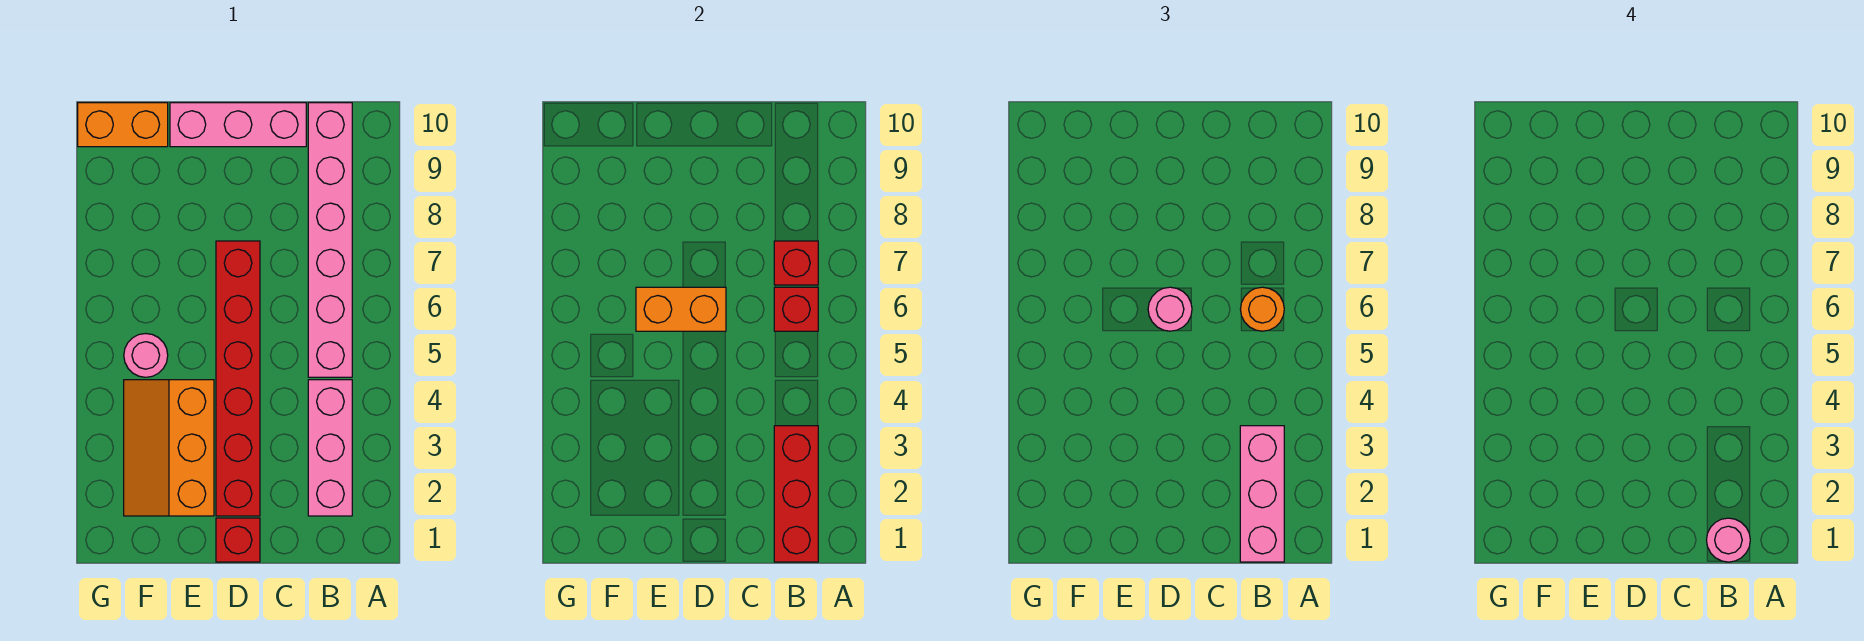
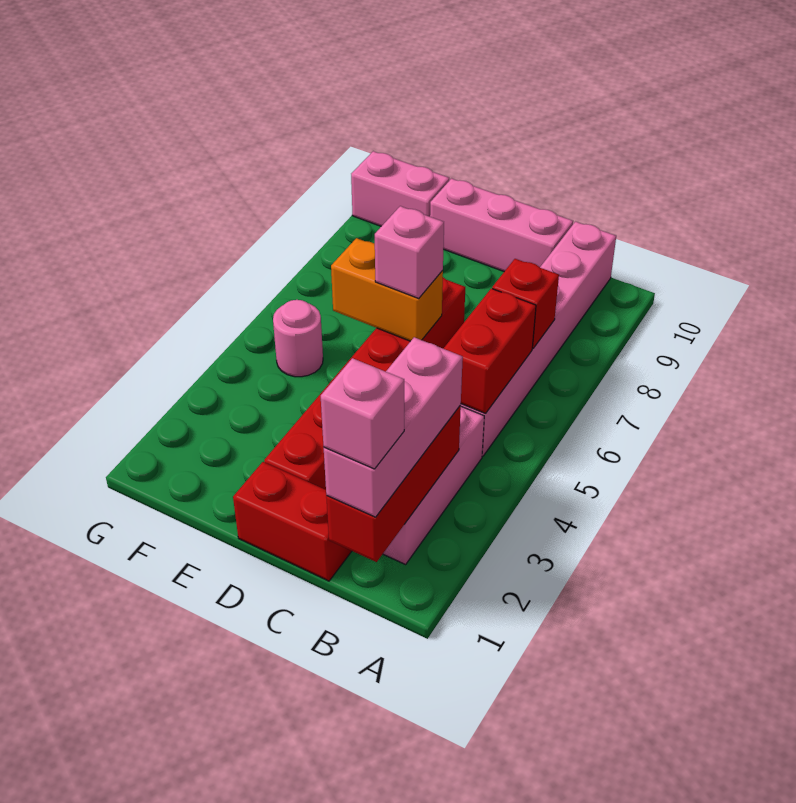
pink round brick B1 level 4 -> pink brick B1 level 4
red brick B6 level 2 -> red brick B5:B6 level 2
orange round brick B6 level 3 -> none
red brick D1 level 1 -> red brick C1:D1 level 1
pink round brick D6 level 3 -> pink brick D6 level 3
orange slope E2:F4 level 1 top E -> none
orange brick F10:G10 level 1 -> pink brick F10:G10 level 1

